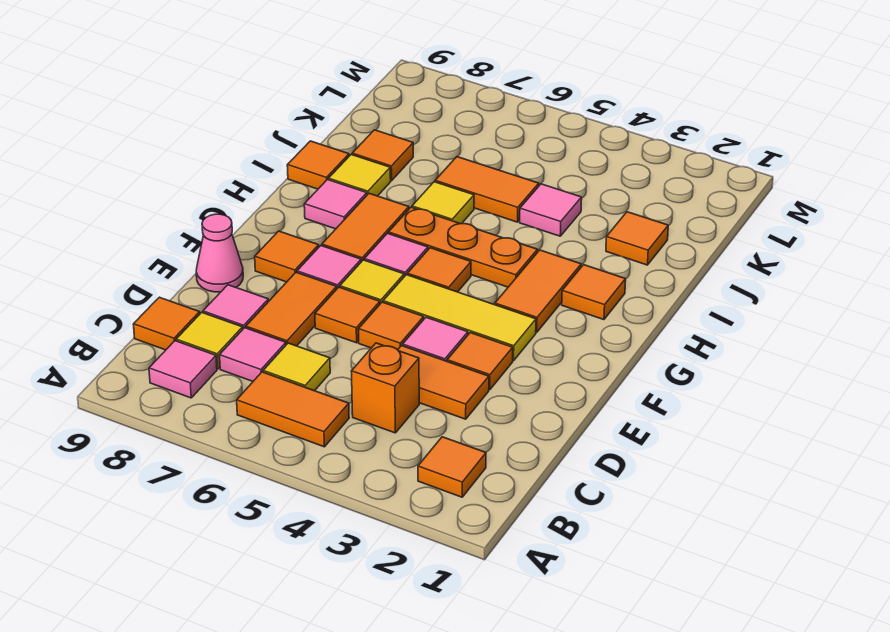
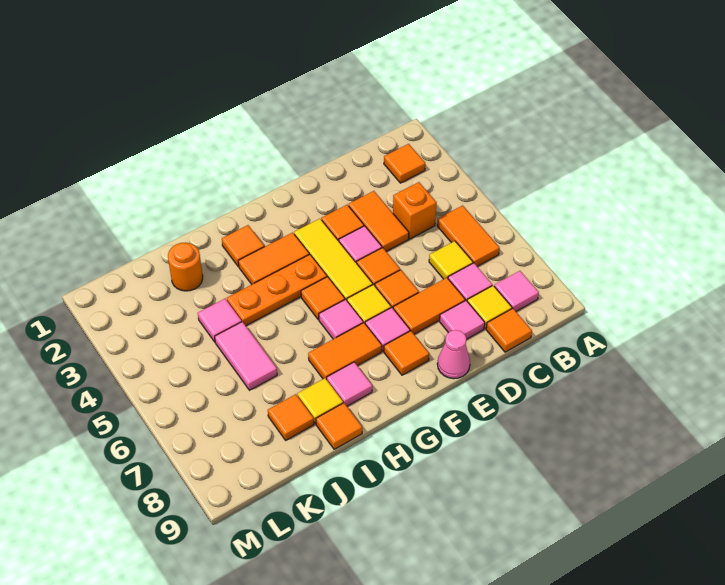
orange plate H4:H6 level 1 -> orange plate G4:I4 level 1
yellow tile I6 level 1 -> none
orange tile J2 level 1 -> orange round brick J2 level 1
orange tile J5:J6 level 1 -> pink tile J5:J6 level 1

